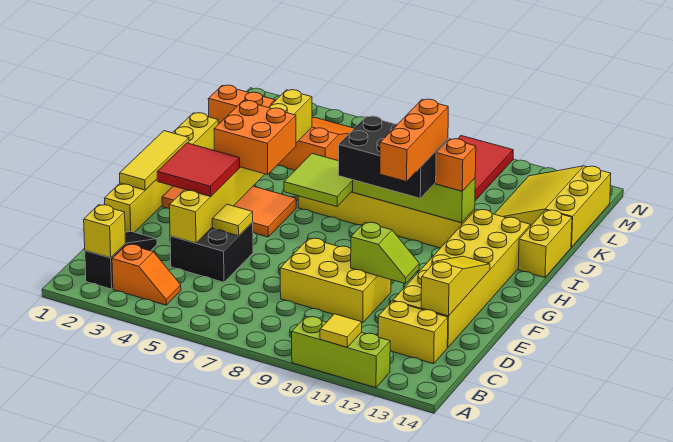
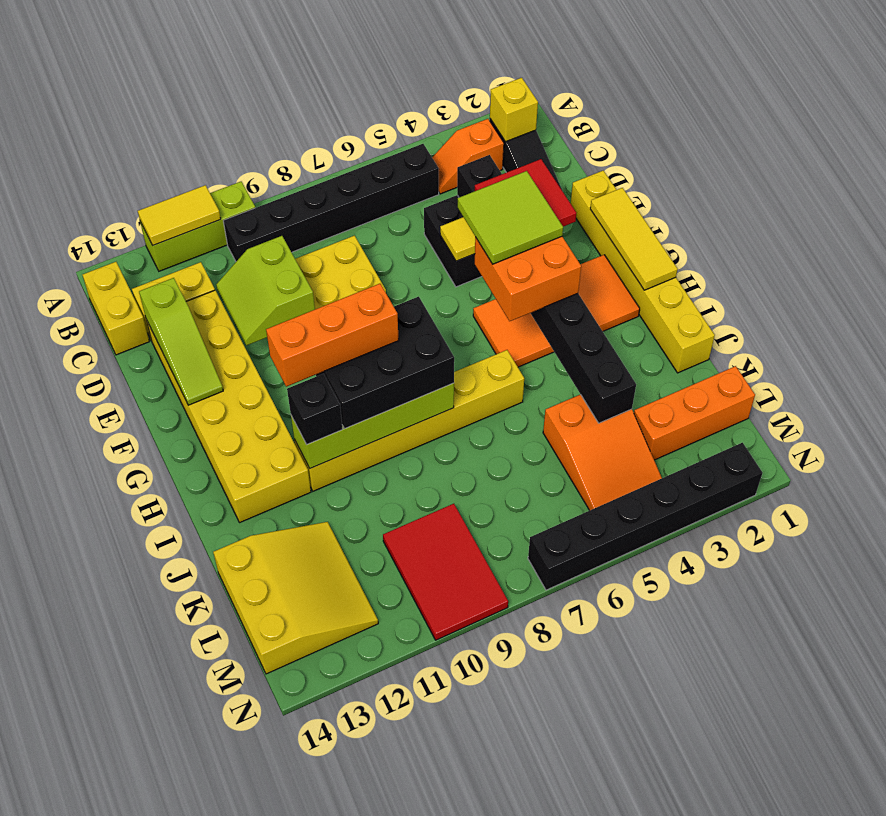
yellow tile A11 level 2 -> yellow tile A11:A12 level 2
none -> black brick B5:B10 level 1
yellow brick D4:K4 level 2 -> black brick D4:K4 level 2
yellow slope D13:F13 level 2 top D -> lime slope D13:F13 level 2 top D
lime slope E10:E11 level 2 top 10 -> lime slope D10:E11 level 2 top 10
orange brick G10:I10 level 4 -> orange brick H9:H11 level 4
lime tile H6:I7 level 2 -> lime tile F4:G5 level 4
orange brick I11 level 3 -> black brick I11 level 3
yellow brick I14:J14 level 1 -> yellow brick B14:C14 level 1
none -> black brick N2:N7 level 1

